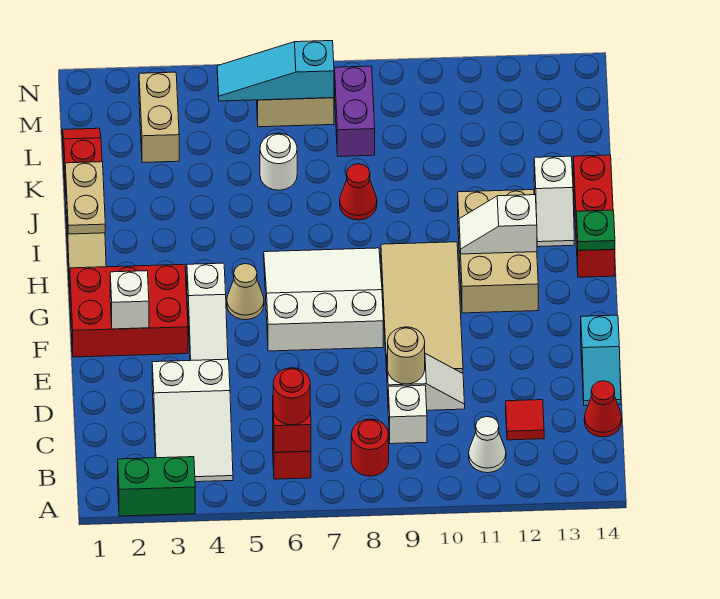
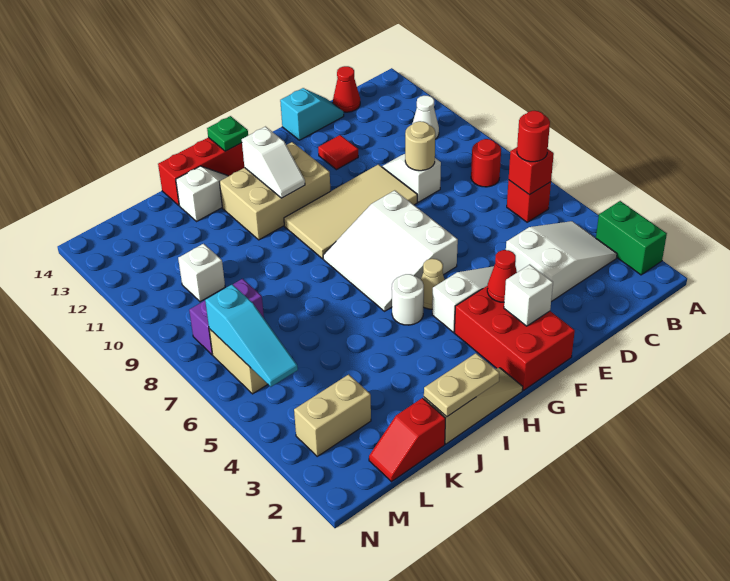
white brick C9 level 1 -> white brick L10 level 1
red tile C12 level 1 -> red tile E12 level 1
red cone J8 level 1 -> red cone F3 level 2
white round brick K6 level 1 -> white round brick H5 level 1

